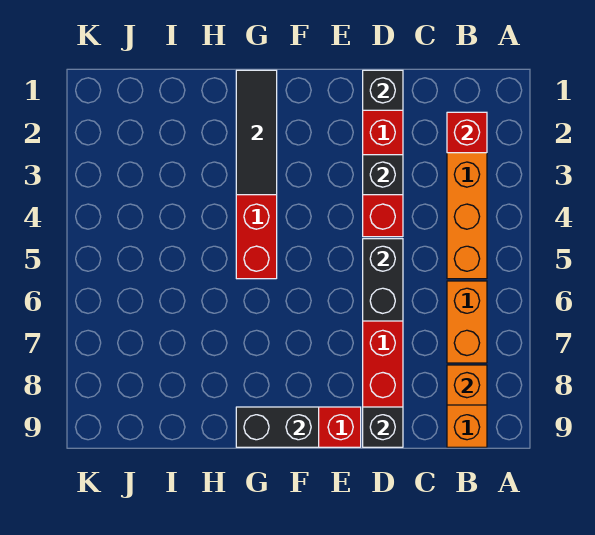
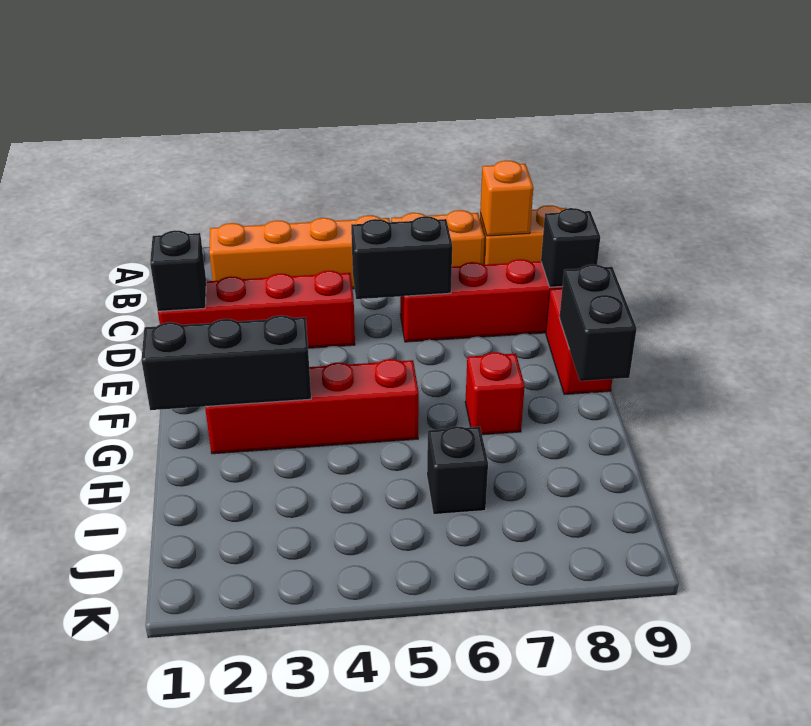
red brick B2 level 2 -> red brick G7 level 1
black brick D3 level 2 -> black brick I6 level 1
black tile G1:G3 level 2 -> black brick G1:G3 level 2

